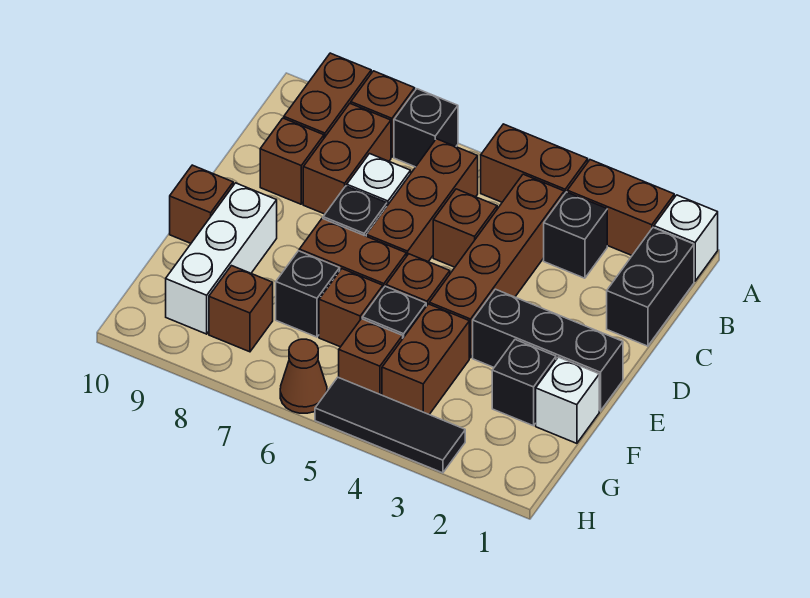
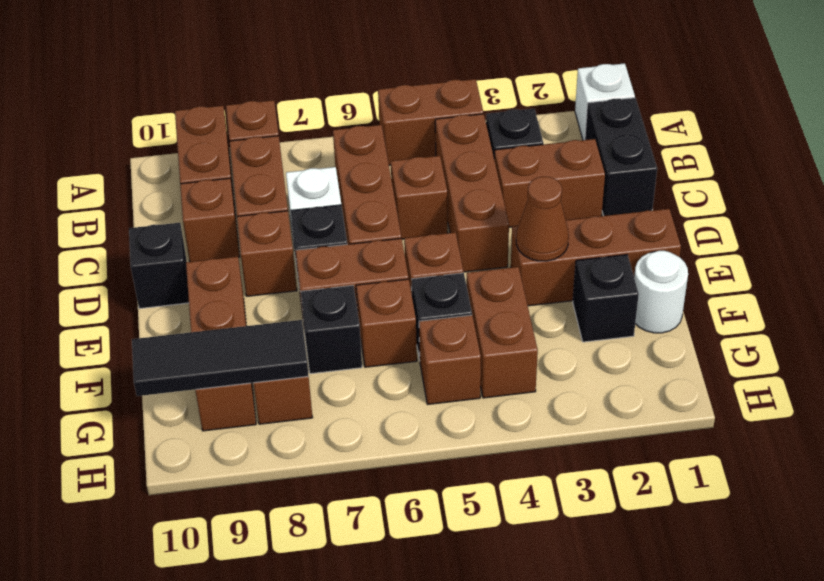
brown brick A2:A3 level 1 -> brown brick C2:C3 level 1
black brick A7 level 1 -> black brick D10 level 1
brown brick B4:E4 level 1 -> brown brick B4:D4 level 1
black brick E1:E3 level 1 -> brown brick E1:E3 level 1
white brick E9:G9 level 1 -> brown brick E9:G9 level 1
brown brick E10 level 1 -> brown brick D8 level 1
white brick F1 level 1 -> white round brick F1 level 1
black tile H3:H5 level 1 -> black tile G8:G10 level 2
brown cone H6 level 1 -> brown cone E3 level 2

